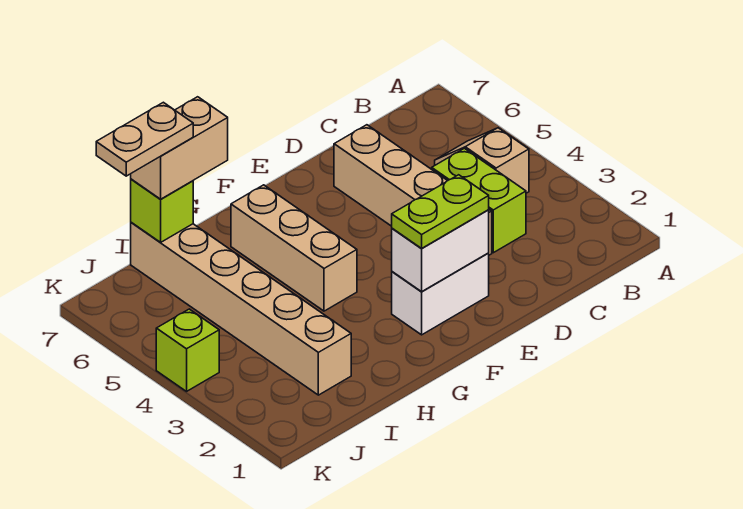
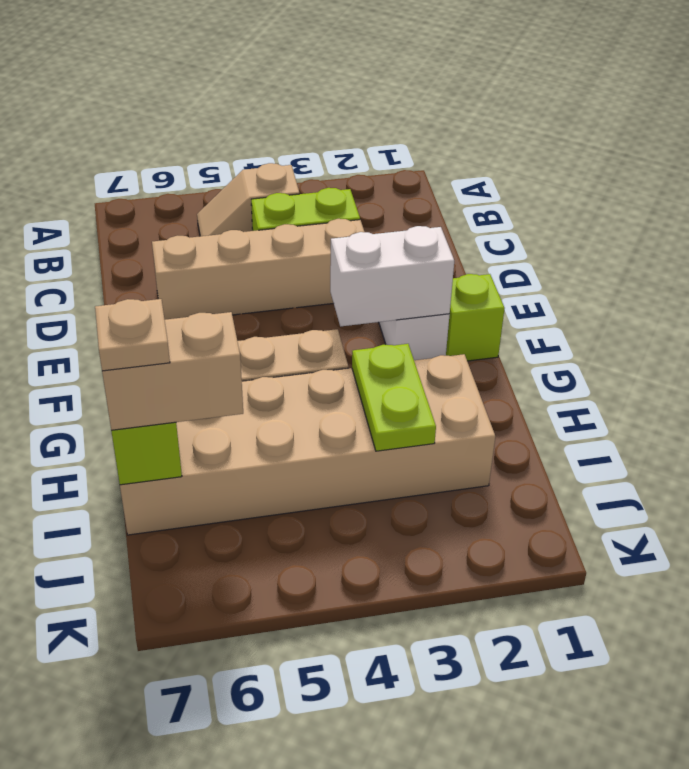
white brick E2:F2 level 2 -> white brick F2:F3 level 2
lime plate E2:F2 level 3 -> lime plate H3:I3 level 2
tan brick H7:I7 level 3 -> tan brick I6:I7 level 3
tan brick I2:I7 level 1 -> tan brick H2:I7 level 1
tan plate I7:J7 level 4 -> tan plate I7 level 4
lime brick K4 level 1 -> lime brick F1 level 1

